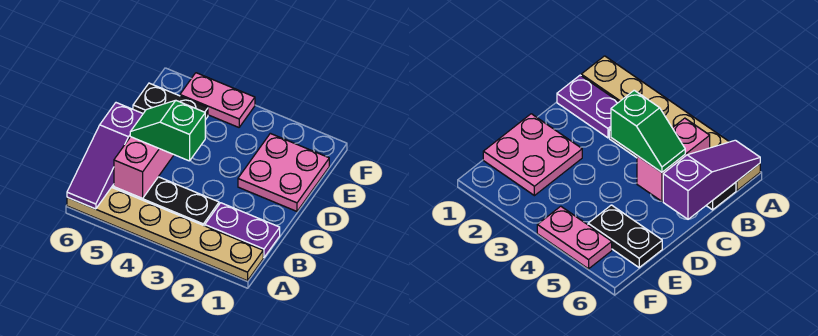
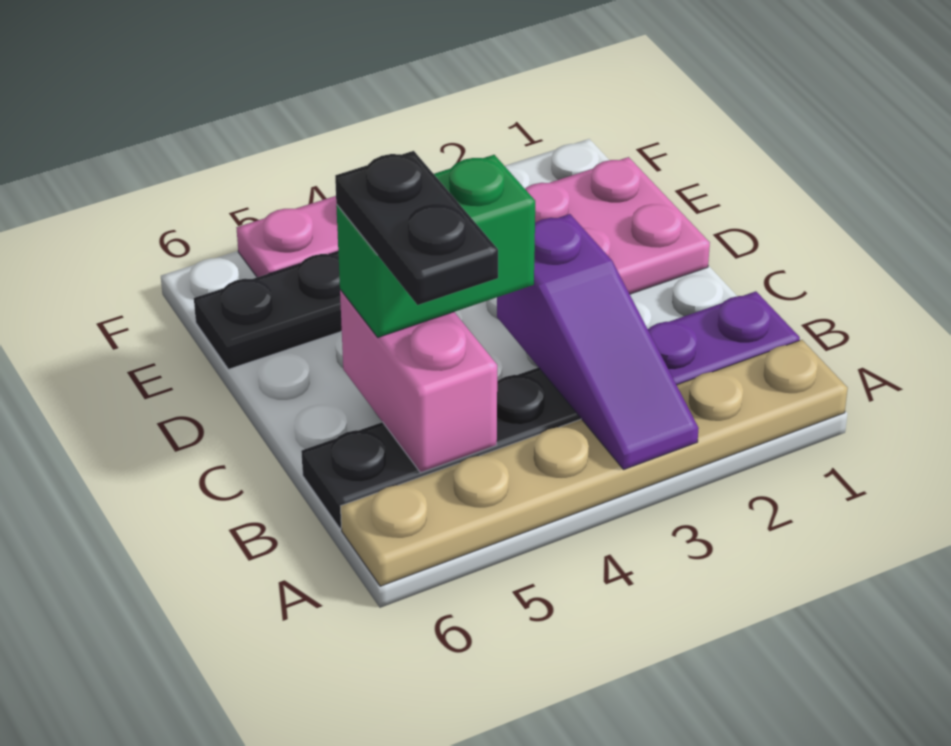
purple slope A6:C6 level 2 top C -> purple slope A3:C3 level 2 top C
none -> black plate B5:C5 level 4
green slope C4:C5 level 3 top 4 -> green brick C4:C5 level 3

